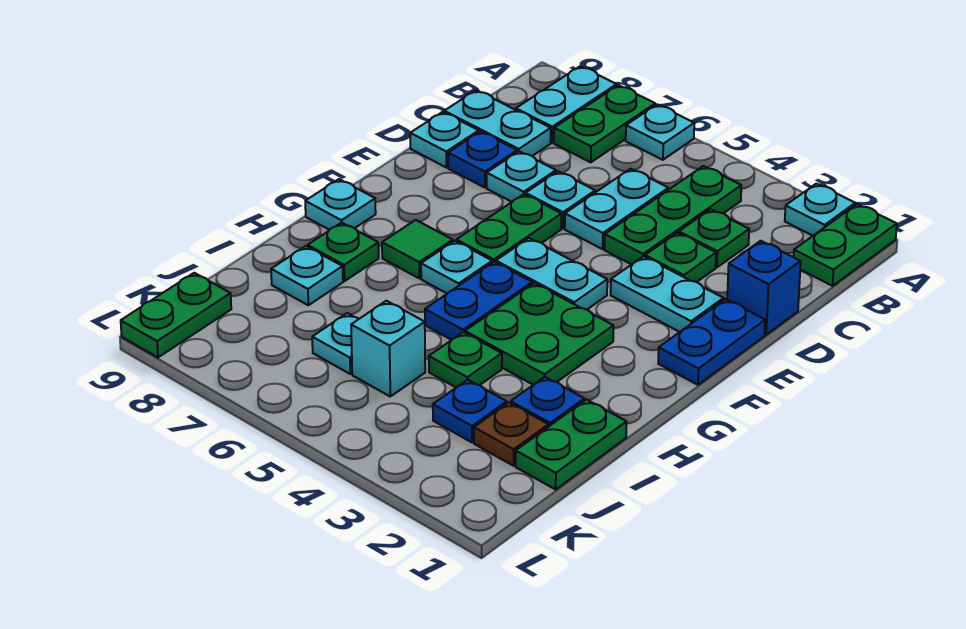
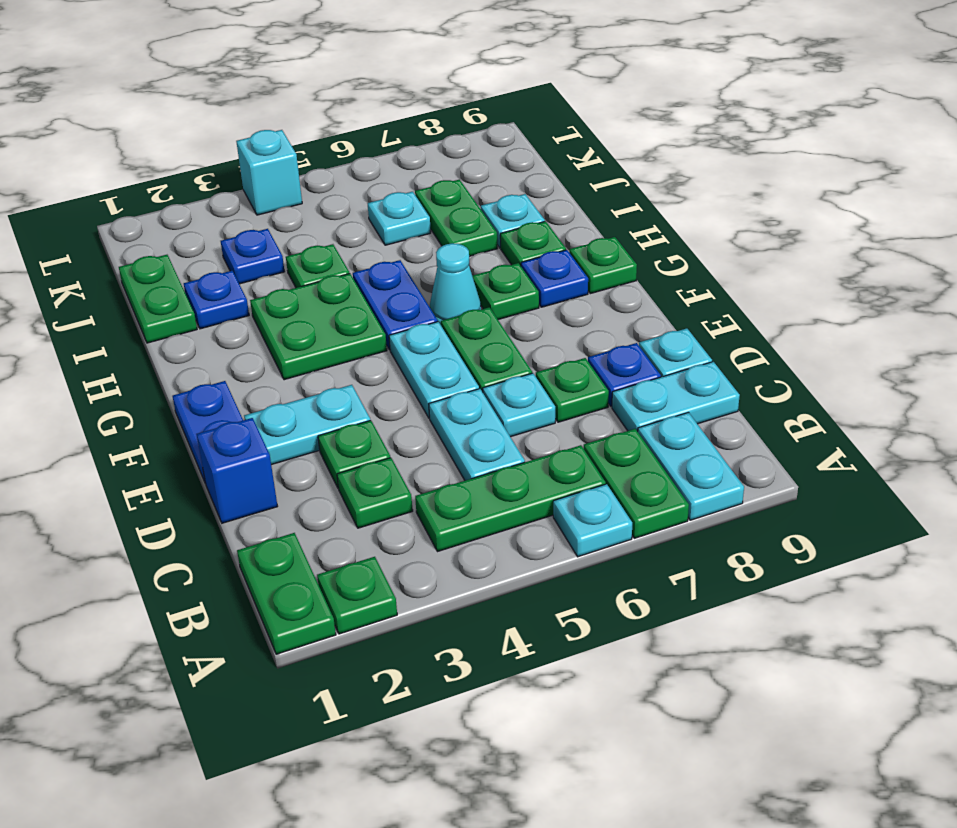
cyan plate A2 level 1 -> green plate A2 level 1
green plate B4:D4 level 1 -> green plate B4:B6 level 1
cyan plate D7 level 1 -> green plate D7 level 1
cyan plate F4:F5 level 1 -> cyan plate E5:F5 level 1
cyan plate G6 level 1 -> cyan cone G6 level 1
green tile G7 level 1 -> green plate G7 level 1
none -> blue plate G8 level 1
cyan plate G9 level 1 -> green plate G9 level 1
brown plate J2 level 1 -> none
cyan brick J5 level 1 -> cyan brick L4 level 1
green plate K9:L9 level 1 -> green plate I7:J7 level 1

